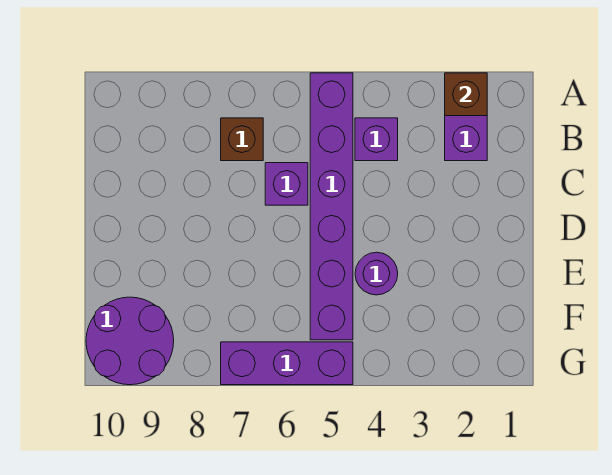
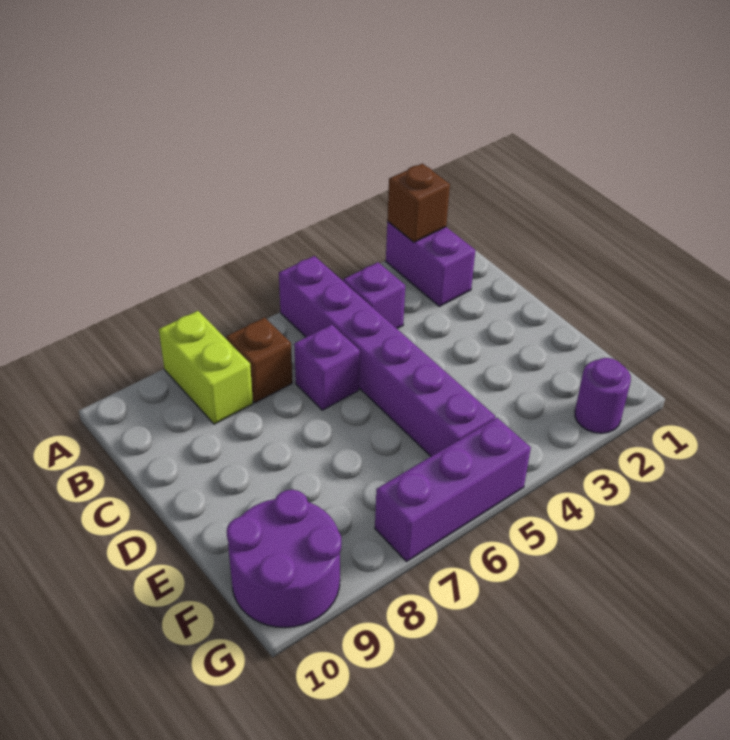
none -> lime brick A8:B8 level 1
purple round brick E4 level 1 -> purple round brick G2 level 1

